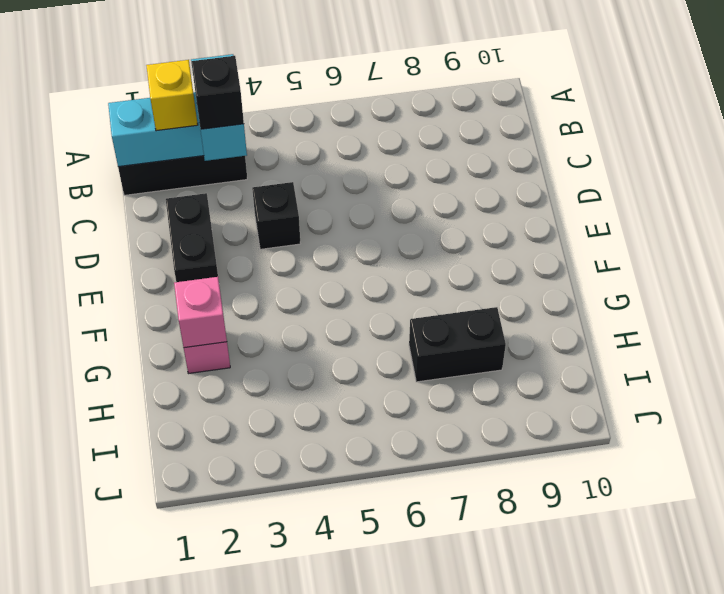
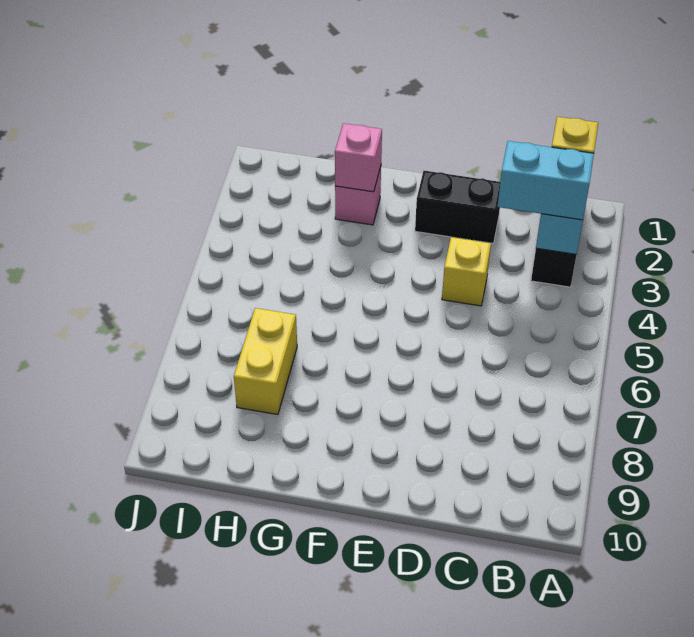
black brick C3 level 4 -> none
black brick D4 level 1 -> yellow brick D4 level 1
black brick H7:H8 level 1 -> yellow brick H7:H8 level 1

